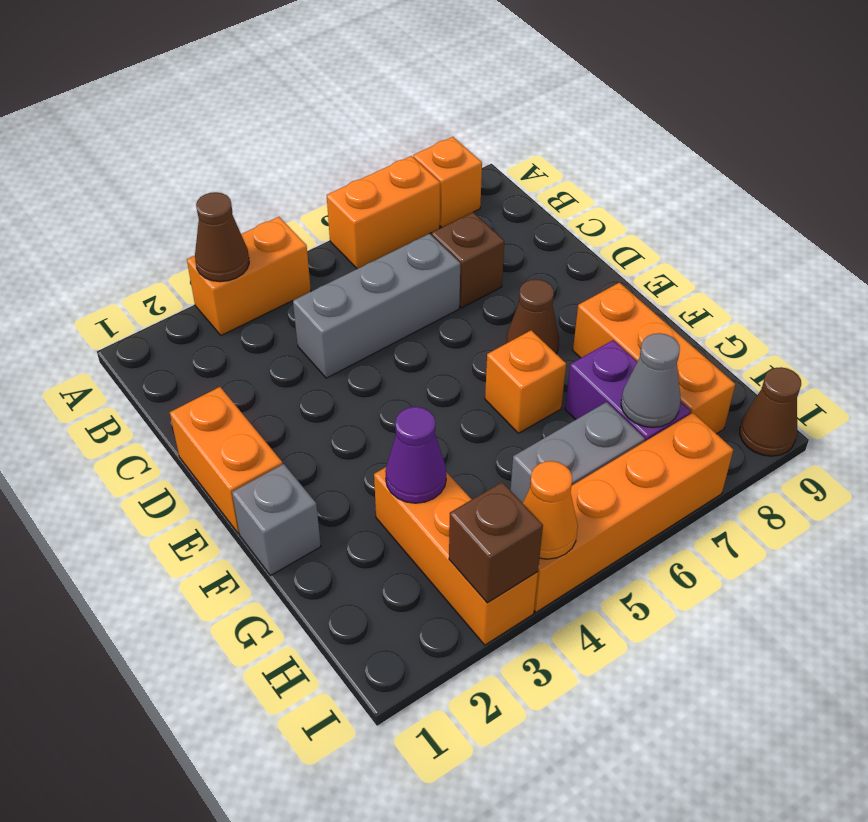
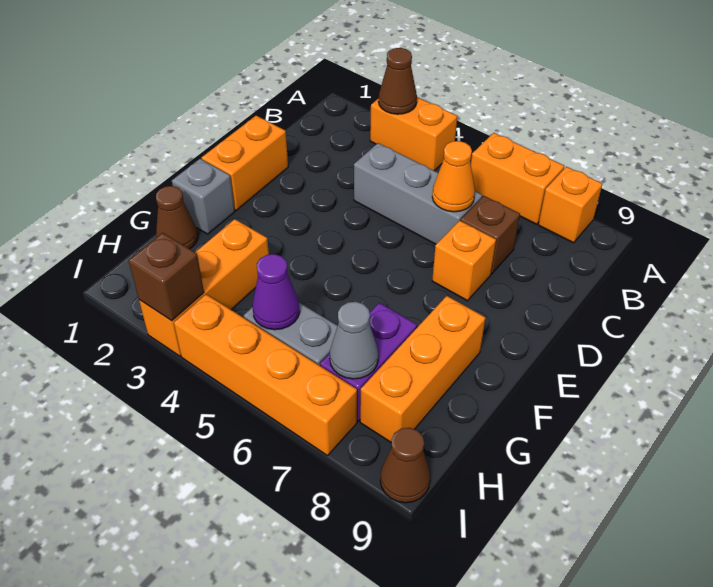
brown cone E7 level 1 -> brown cone G1 level 1
orange brick F6 level 1 -> orange brick D7 level 1
purple cone G3 level 2 -> purple cone H5 level 2
orange cone I4 level 2 -> orange cone C6 level 2

